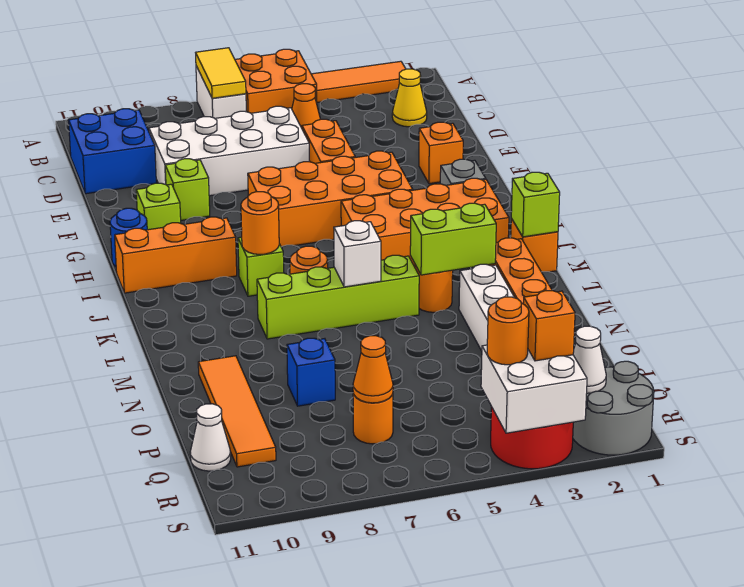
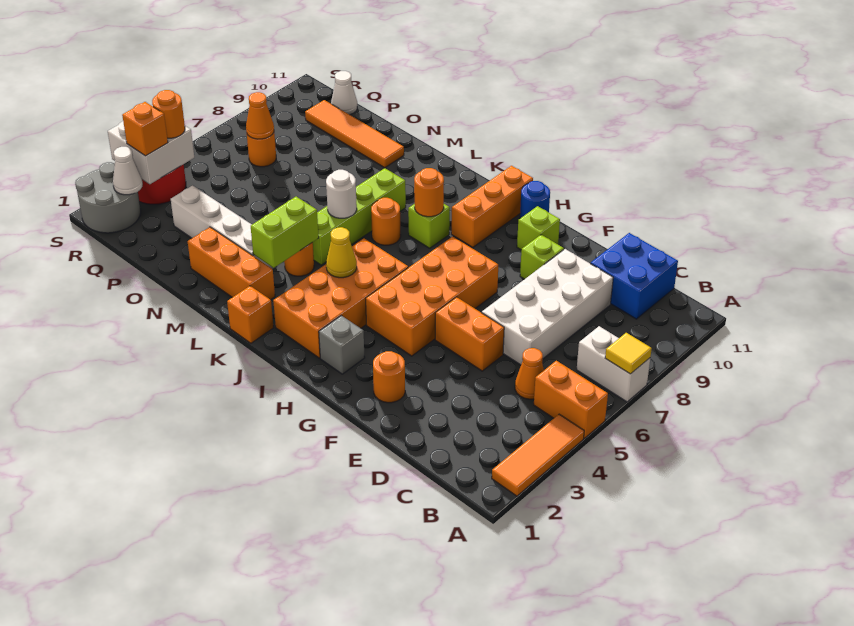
orange brick A5:B6 level 1 -> orange brick A5:B5 level 1
yellow tile A7:B7 level 2 -> yellow tile A7 level 2
yellow cone C2 level 1 -> yellow cone J4 level 2
orange brick F2 level 1 -> orange round brick F2 level 1
lime brick K1 level 2 -> none
white brick L6 level 2 -> white round brick L6 level 2
blue brick O8 level 1 -> none

